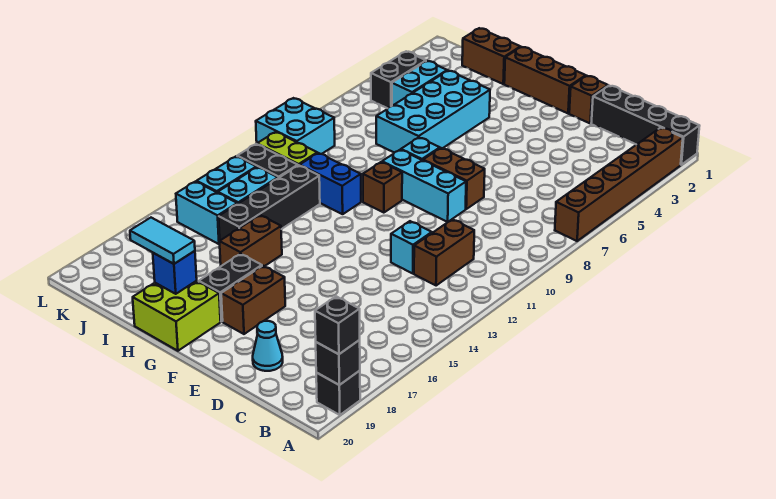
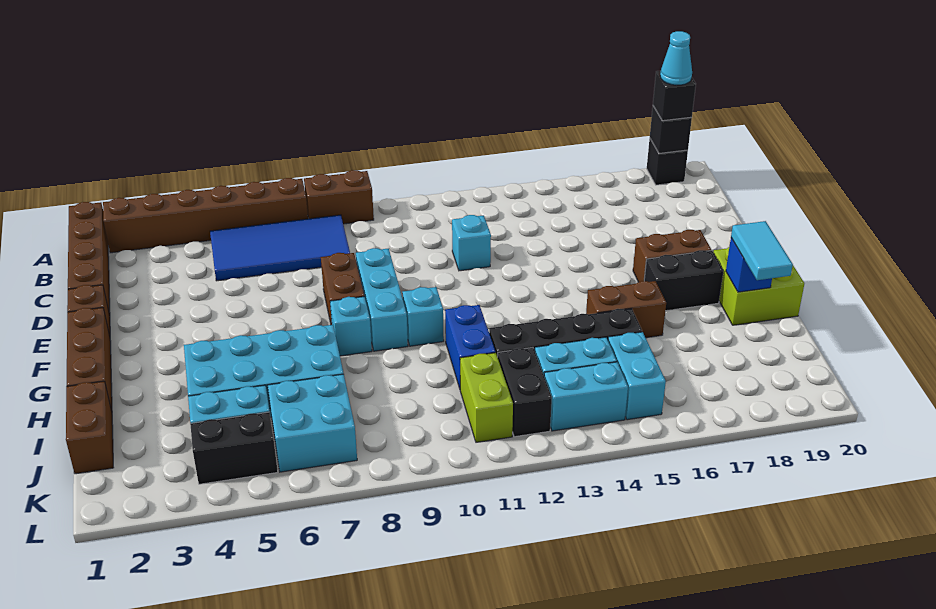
black brick A1:D1 level 1 -> brown brick A1:D1 level 1
none -> blue tile B5:C8 level 1
brown brick C11:C12 level 1 -> brown brick A8:A9 level 1
cyan cone D19 level 1 -> cyan cone A19 level 4
brown brick G10 level 1 -> cyan brick G10 level 1
cyan brick K9:L10 level 1 -> cyan brick J6:K7 level 1

